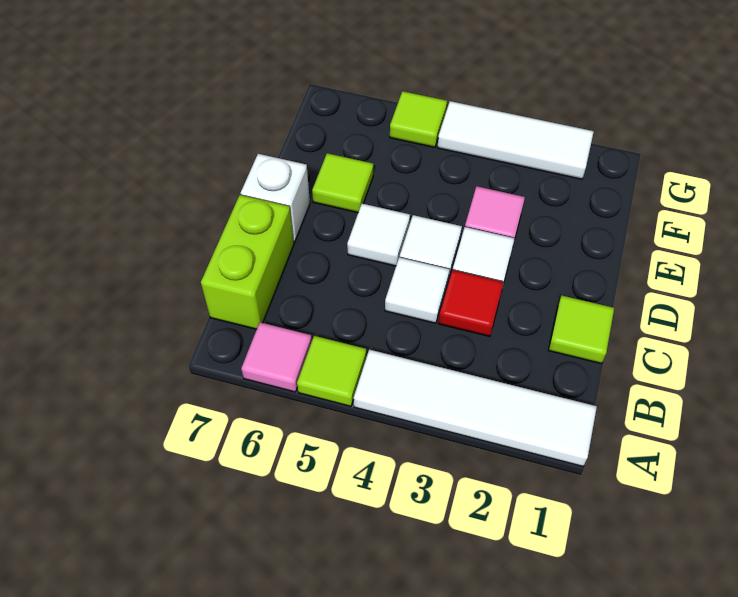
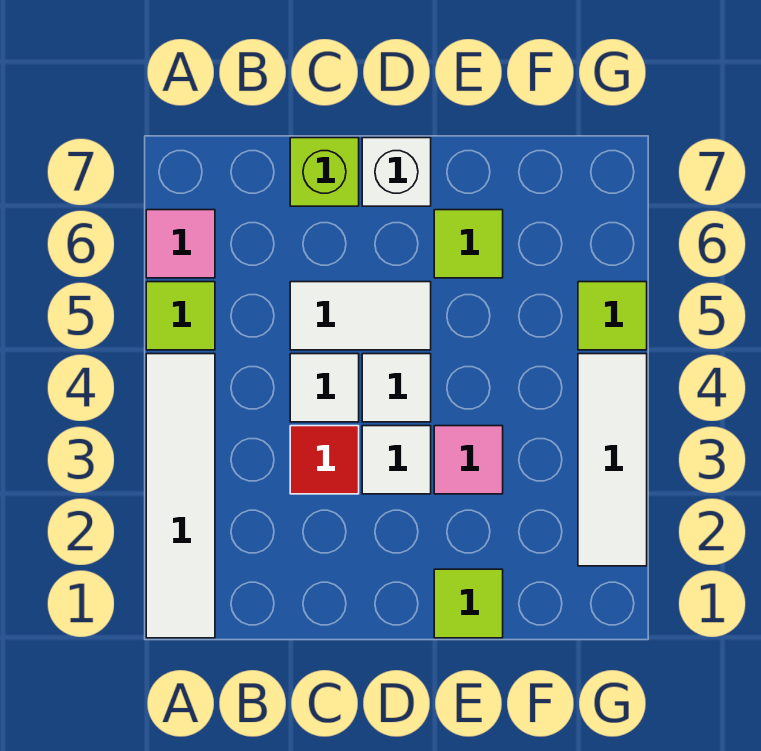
lime brick B7:C7 level 1 -> lime brick C7 level 1
lime tile C1 level 1 -> lime tile E1 level 1
white tile D5 level 1 -> white tile C5:D5 level 1

